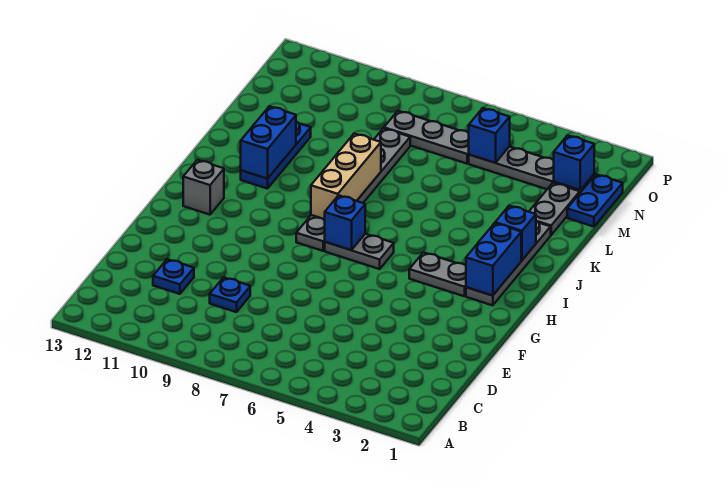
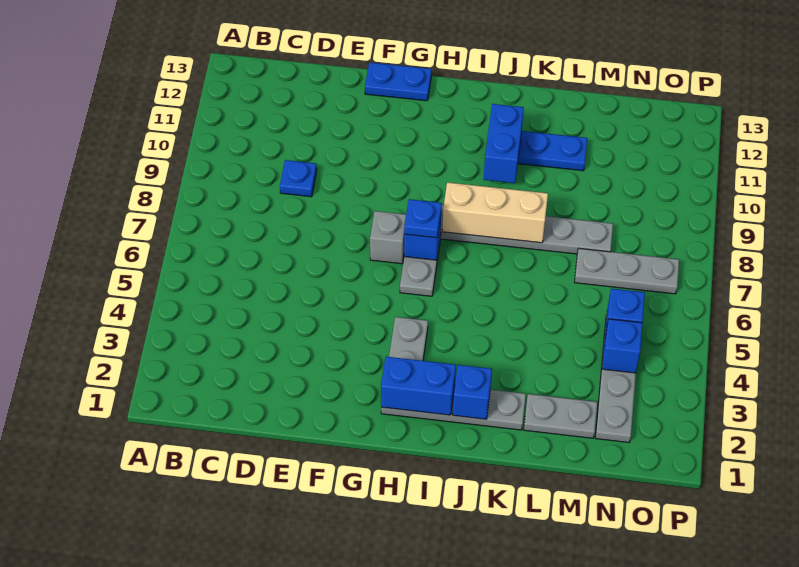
blue plate D11 level 1 -> blue plate H7 level 3
grey brick H12 level 1 -> grey brick G7 level 1
blue brick J11:K11 level 2 -> blue brick J10:J11 level 2
blue plate M1:N1 level 1 -> blue plate F13:G13 level 1
blue brick N2 level 2 -> blue brick N4 level 2
grey plate N6:N8 level 1 -> grey plate M7:O7 level 1

